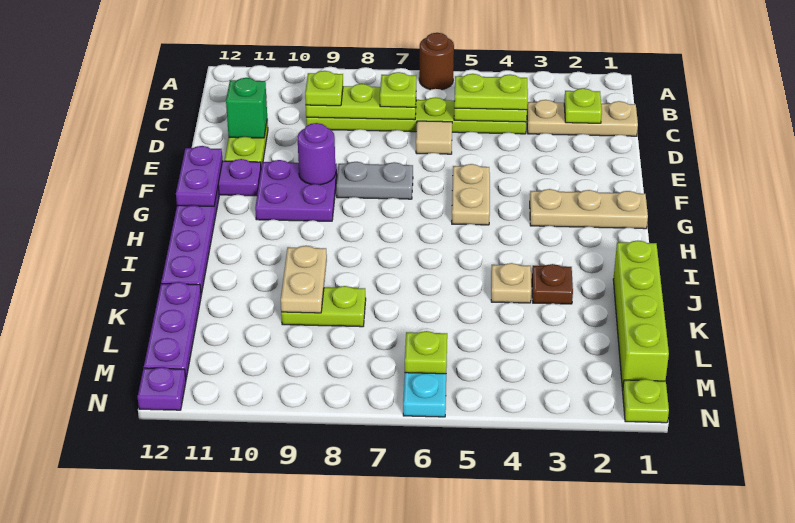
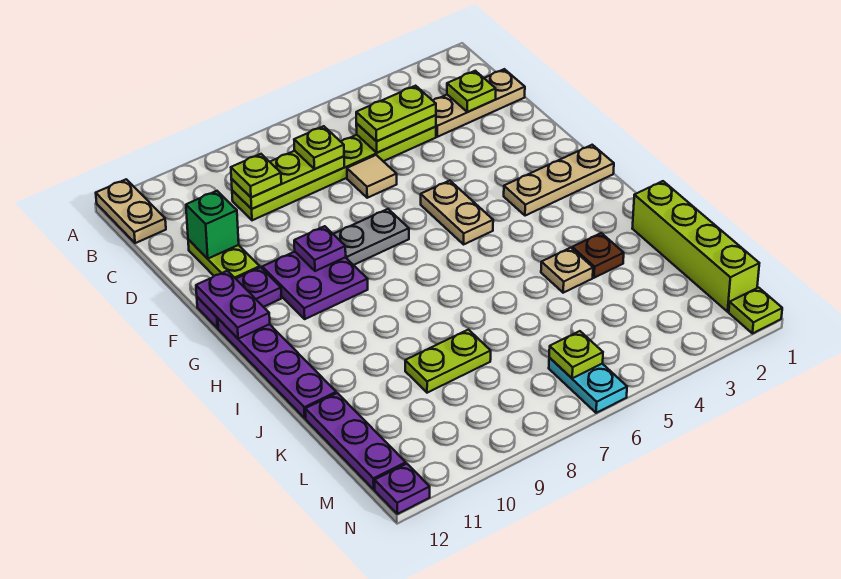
brown round brick A6 level 1 -> none
purple round brick F9 level 2 -> purple plate F9 level 2
tan plate J9:K9 level 2 -> tan plate A12:B12 level 1

